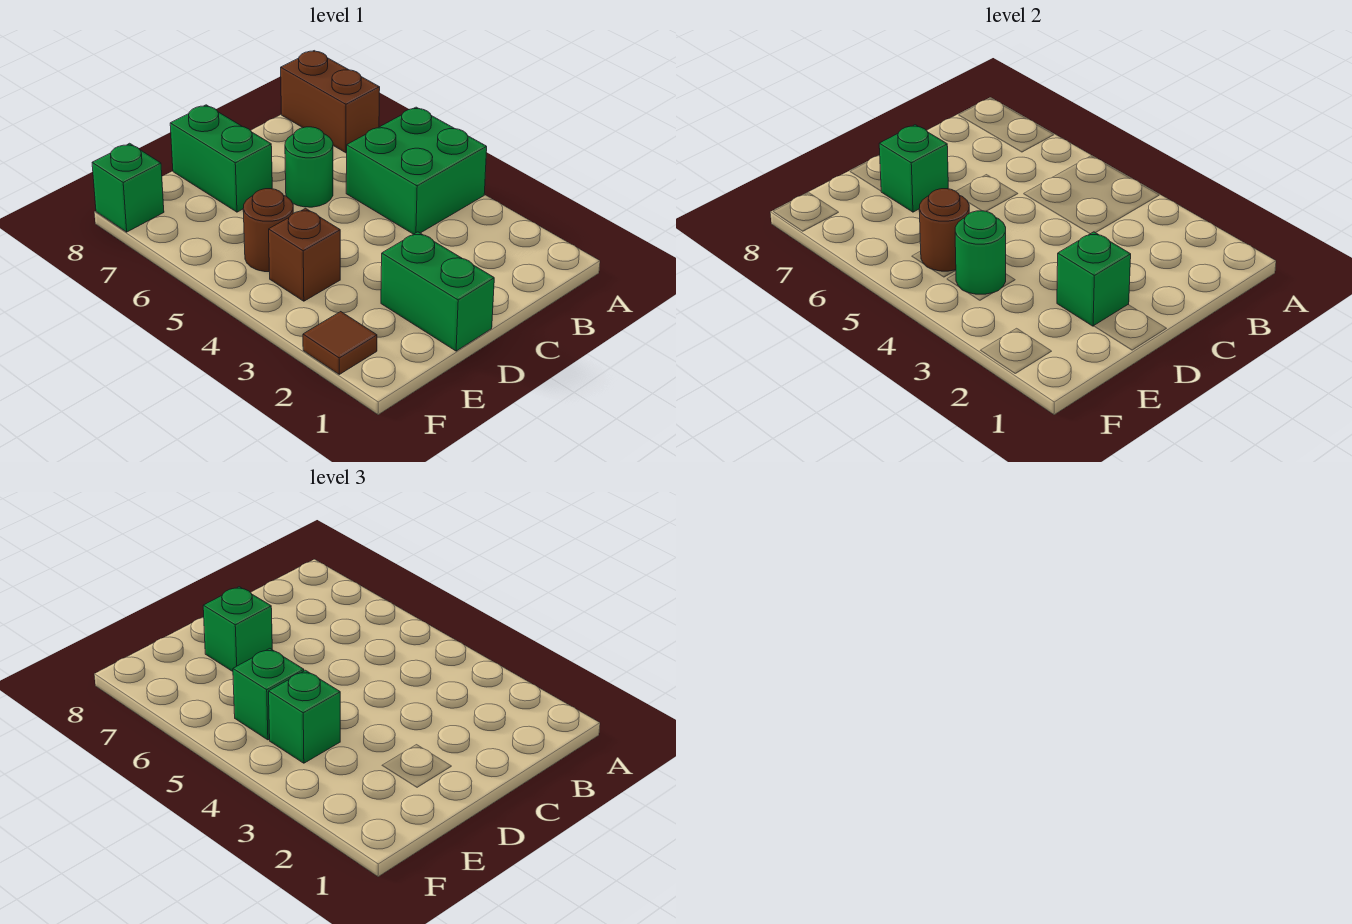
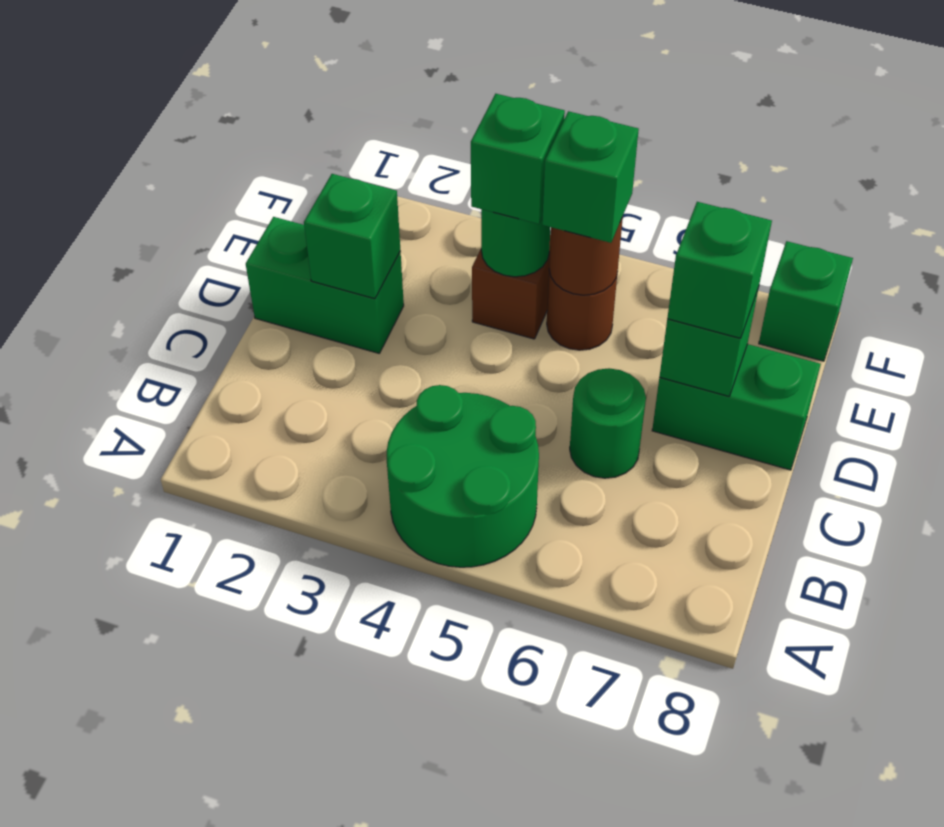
green brick A4:B5 level 1 -> green round brick A4:B5 level 1
brown brick A7:A8 level 1 -> none
brown tile F2 level 1 -> none

